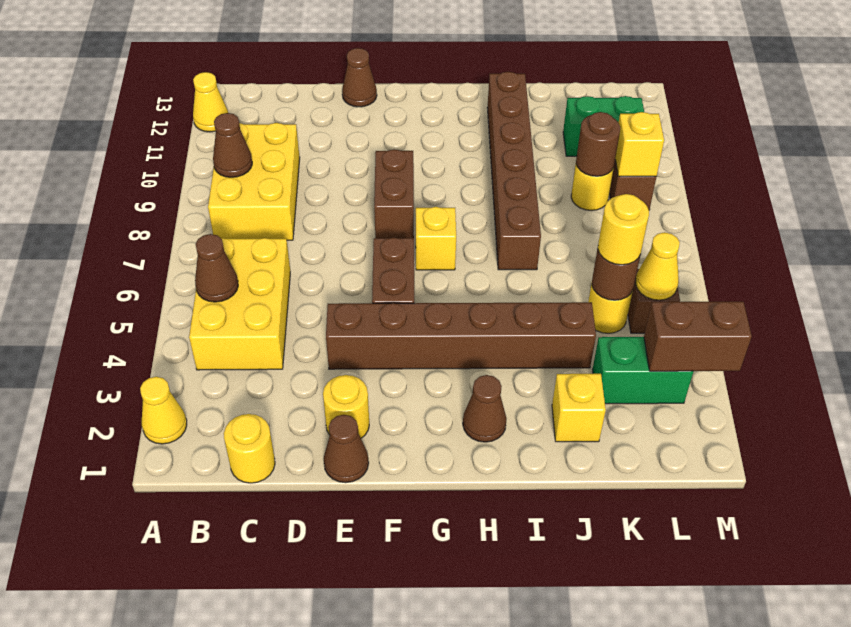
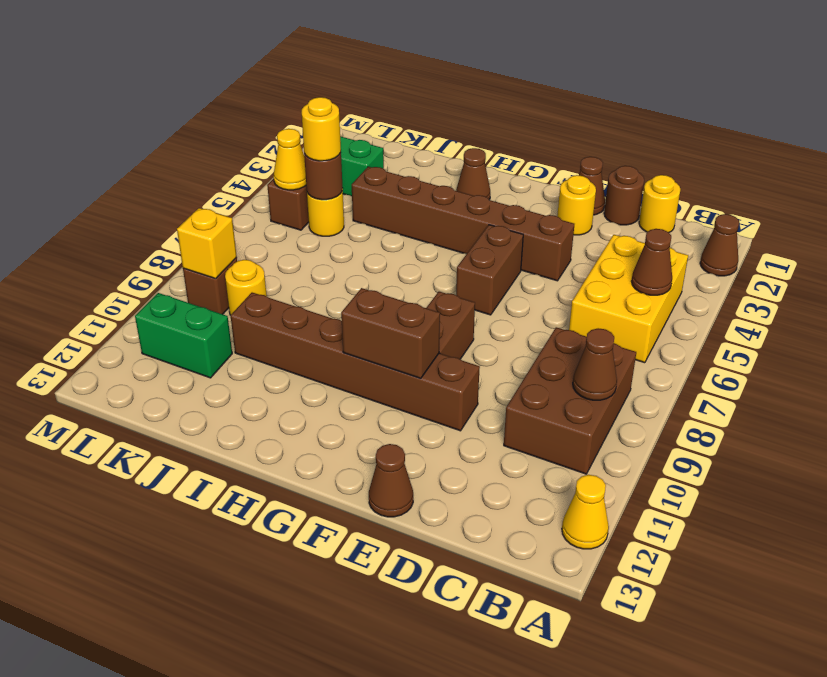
yellow cone A2 level 1 -> brown cone A2 level 1
yellow brick B8:C10 level 1 -> brown brick B8:C10 level 1
yellow brick G7 level 1 -> none
brown brick I7:I12 level 1 -> brown brick E10:J10 level 1
yellow brick J2 level 1 -> none
brown round brick K9 level 2 -> brown round brick D1 level 1
brown brick L3:M3 level 2 -> brown brick F10:G10 level 2

